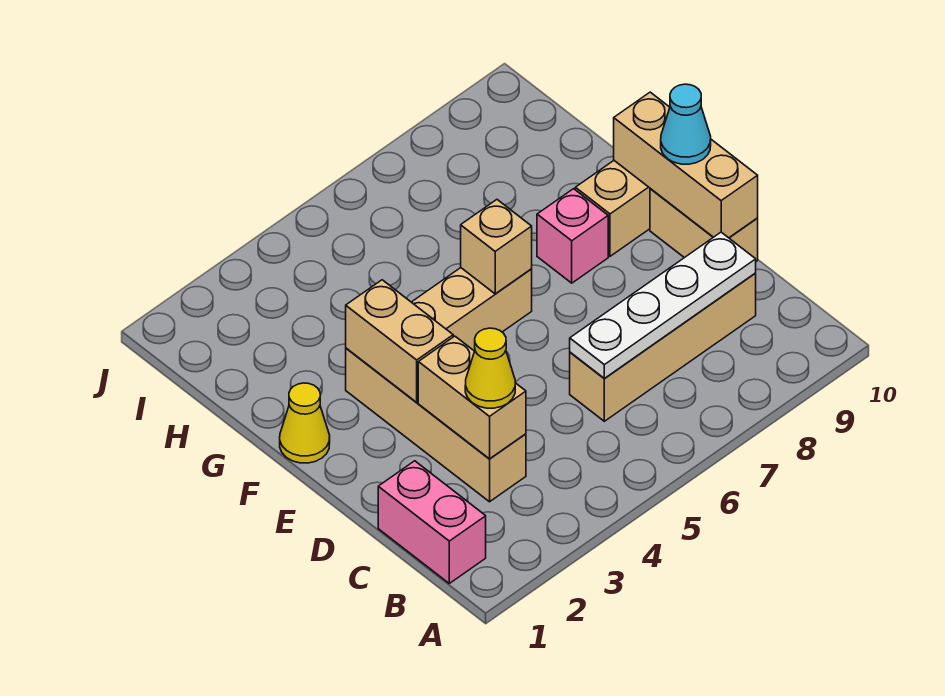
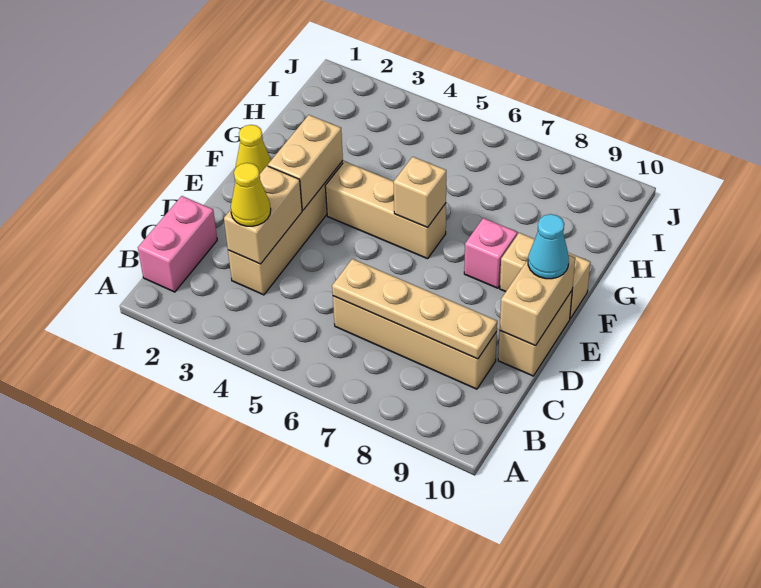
white plate C6:C9 level 2 -> tan plate C6:C9 level 2
tan brick D10:F10 level 2 -> tan brick D10:E10 level 2

